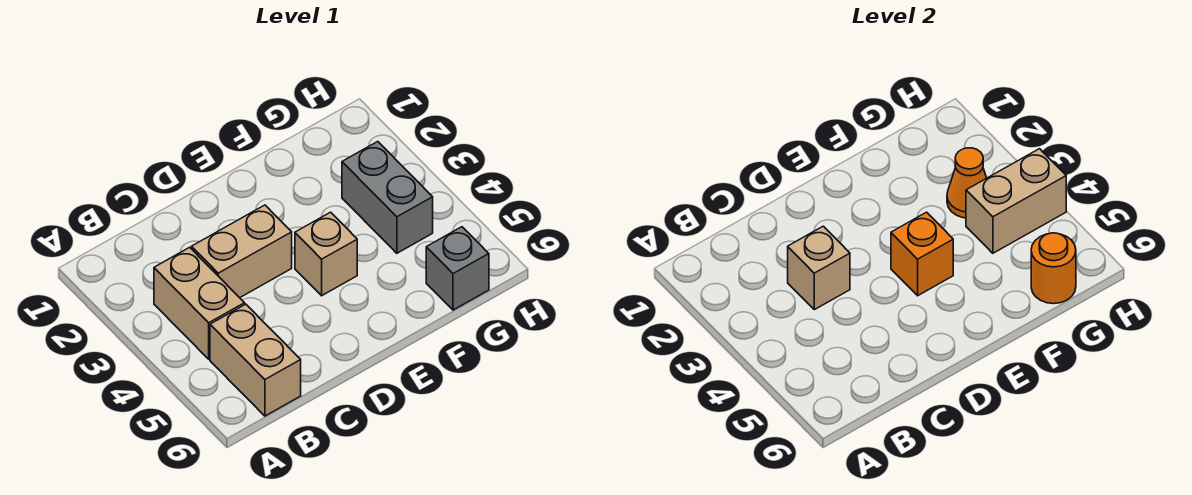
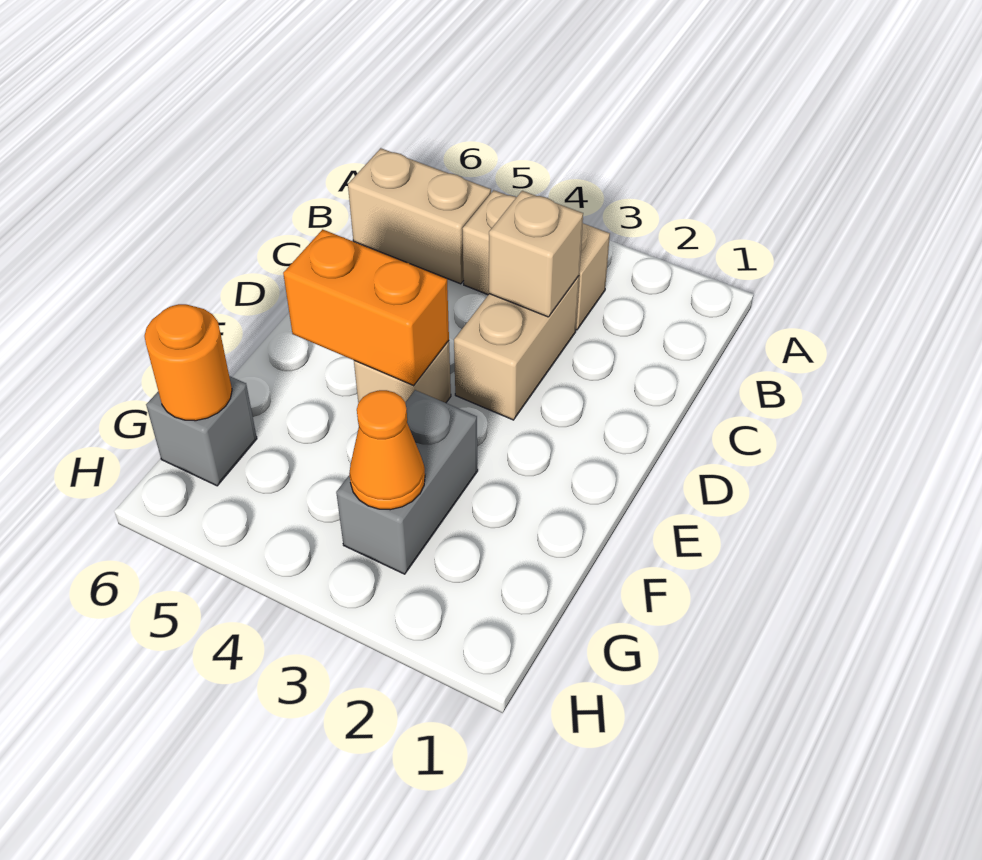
orange brick E4 level 2 -> orange brick E4:E5 level 2
grey brick G3:G4 level 1 -> grey brick F3:G3 level 1
tan brick G4:H4 level 2 -> none

